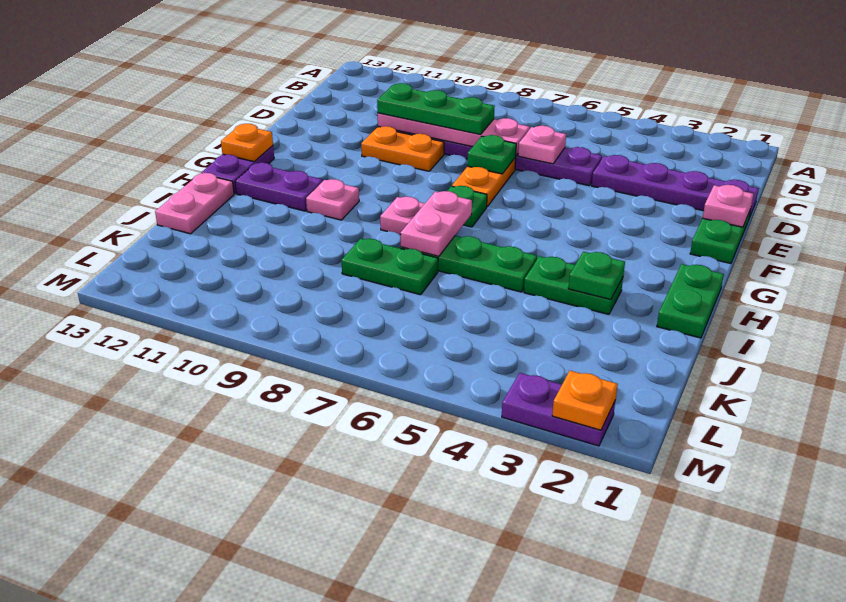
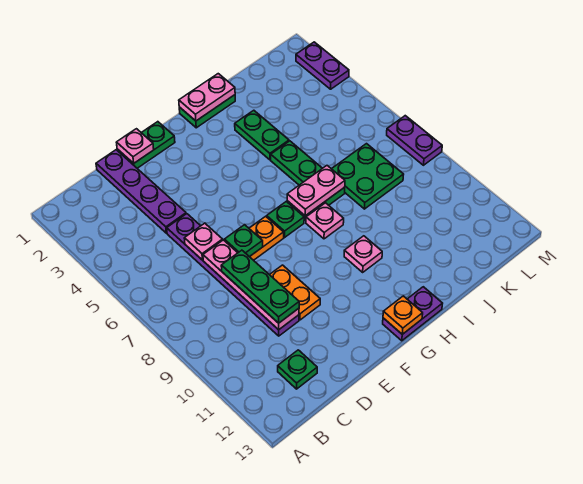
purple plate H11:H12 level 1 -> purple plate M7:M8 level 1
green plate I3 level 2 -> green plate C12 level 1
pink plate I13:J13 level 1 -> pink plate H1:I1 level 2
green plate J7:J8 level 1 -> green plate J7:K8 level 1
orange plate M2 level 2 -> none

